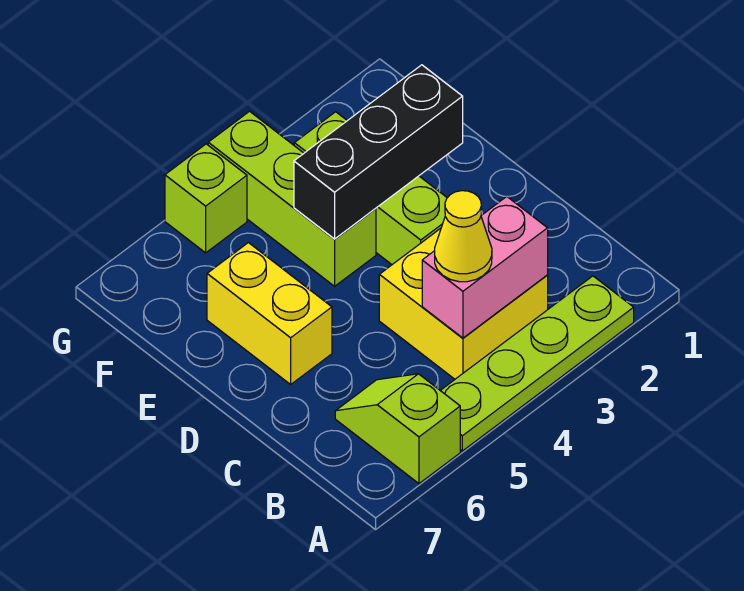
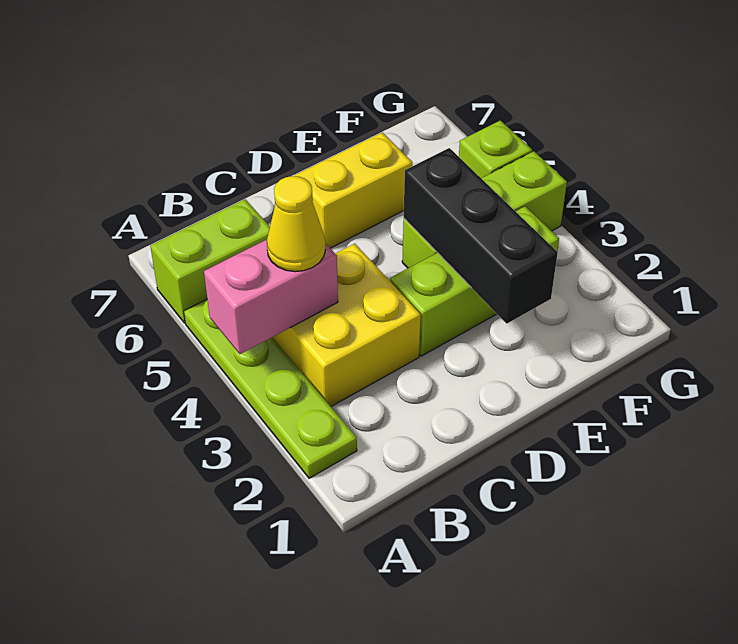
lime slope A6:B6 level 1 top A -> lime brick A6:B6 level 1
pink brick B3:B4 level 2 -> pink brick A4:B4 level 2

